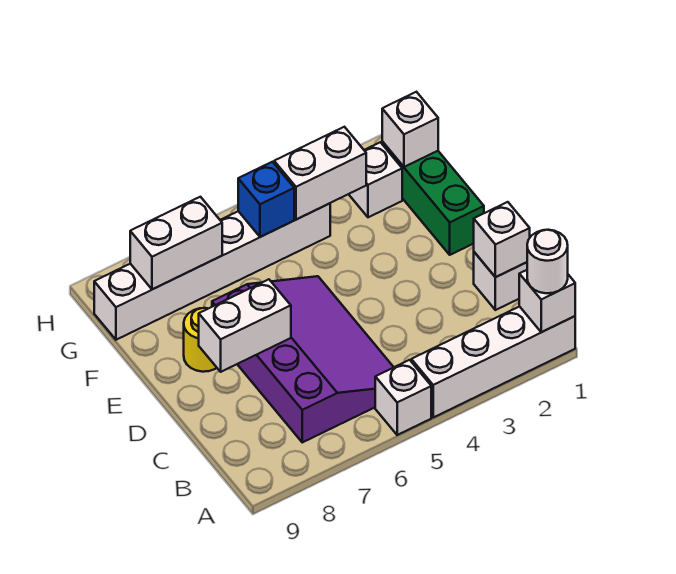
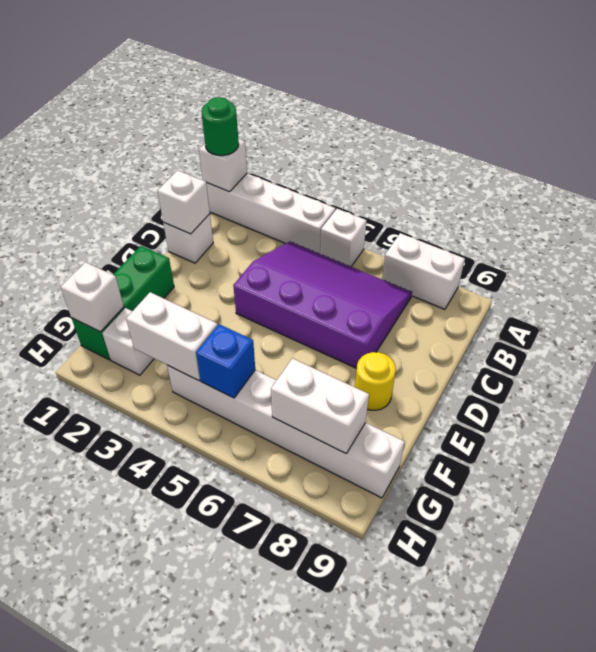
white round brick A1 level 3 -> green round brick A1 level 3
purple slope B5:E7 level 1 top 7 -> purple slope B4:D7 level 1 top D
white brick D7:D8 level 2 -> white brick A7:A8 level 1

